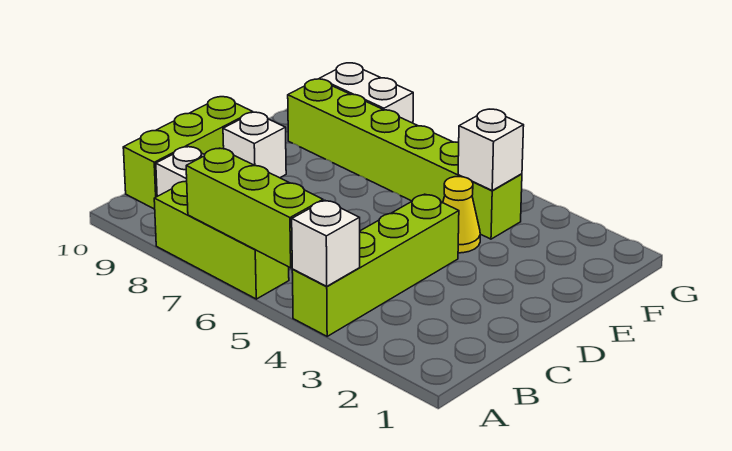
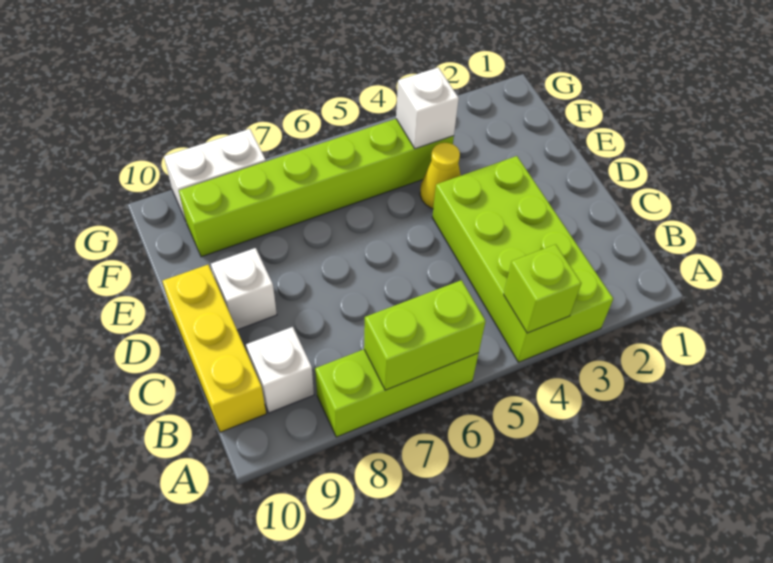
lime brick A4:D4 level 1 -> lime brick A3:D4 level 1
white brick A4 level 2 -> lime brick A4 level 2
lime brick A5:A7 level 2 -> lime brick A6:A7 level 2
lime brick B10:D10 level 1 -> yellow brick B10:D10 level 1

